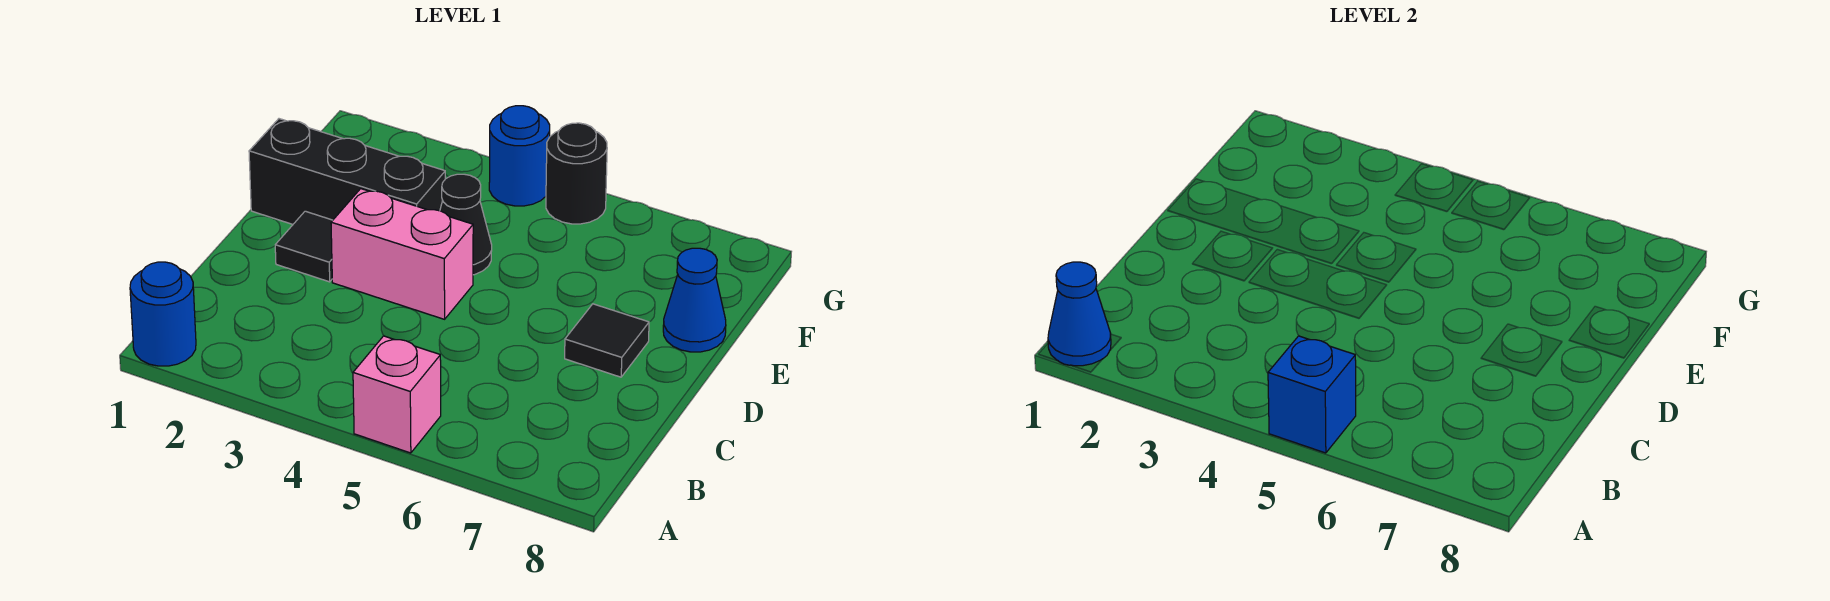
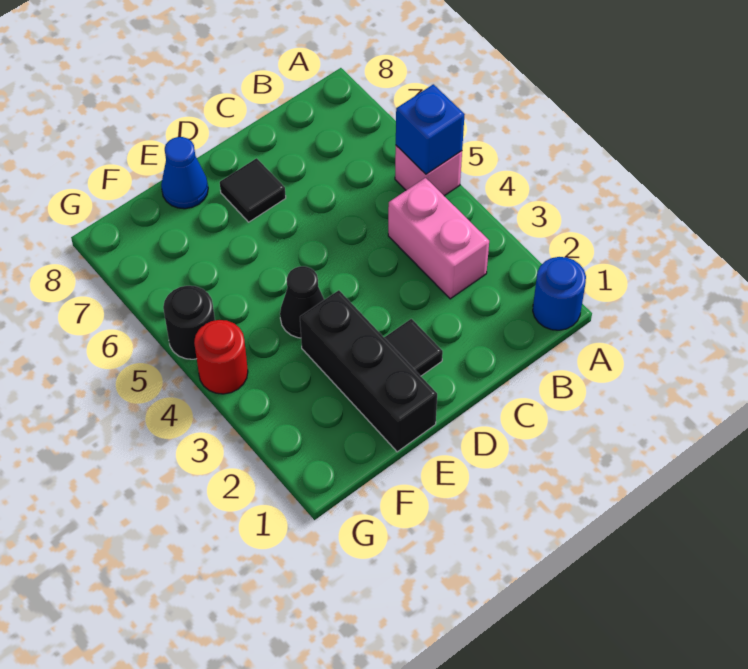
blue cone A1 level 2 -> none
pink brick D3:D4 level 1 -> pink brick B3:B4 level 1
blue round brick G4 level 1 -> red round brick G4 level 1

